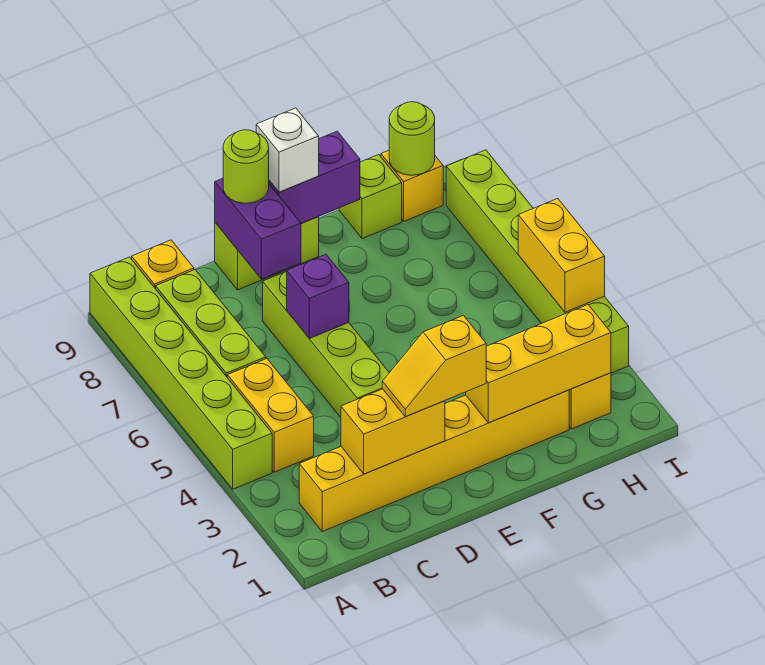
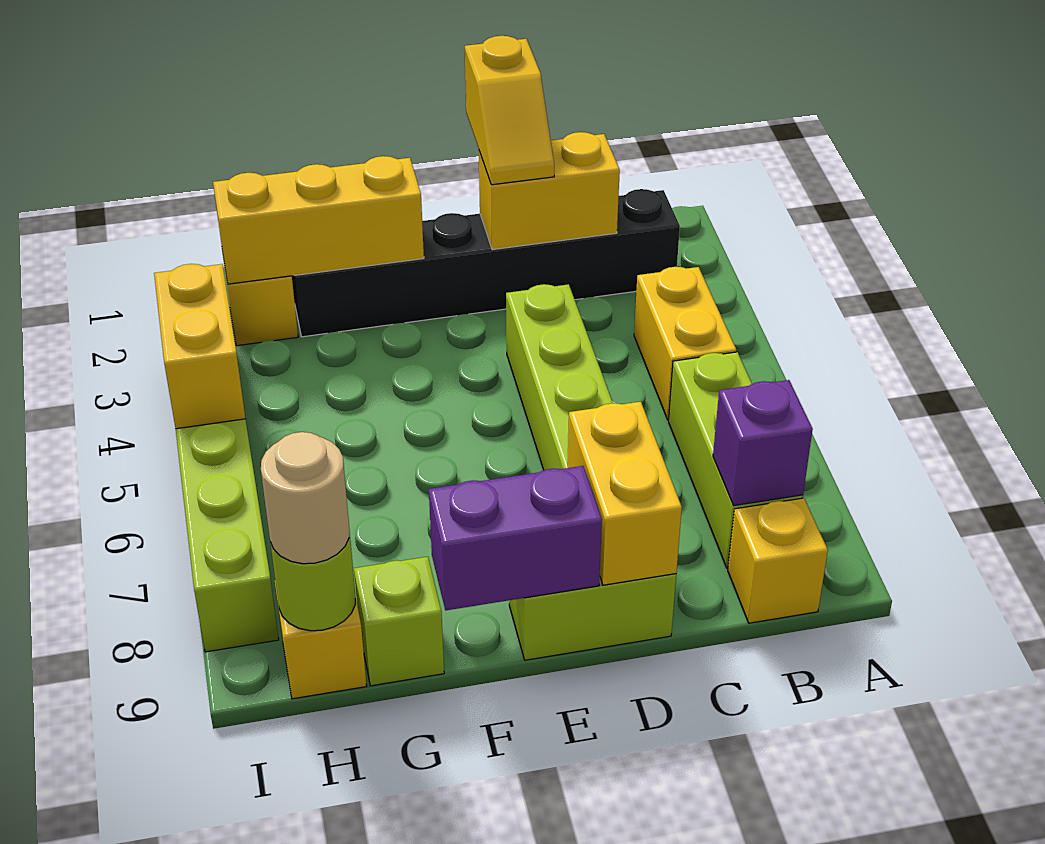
lime brick A4:A9 level 1 -> none
yellow brick B2:G2 level 1 -> black brick B2:G2 level 1
yellow slope D2:E2 level 3 top E -> yellow slope D1:D2 level 3 top 1
purple brick D6 level 2 -> purple brick B8 level 2
purple brick D8:D9 level 2 -> yellow brick D8:D9 level 2
lime round brick D9 level 3 -> none
white brick E9 level 3 -> none
none -> tan round brick H9 level 3

